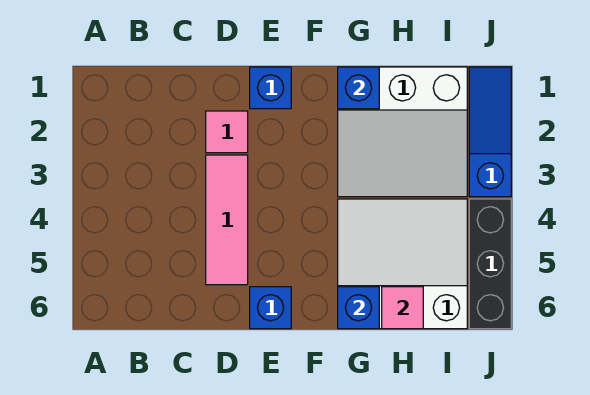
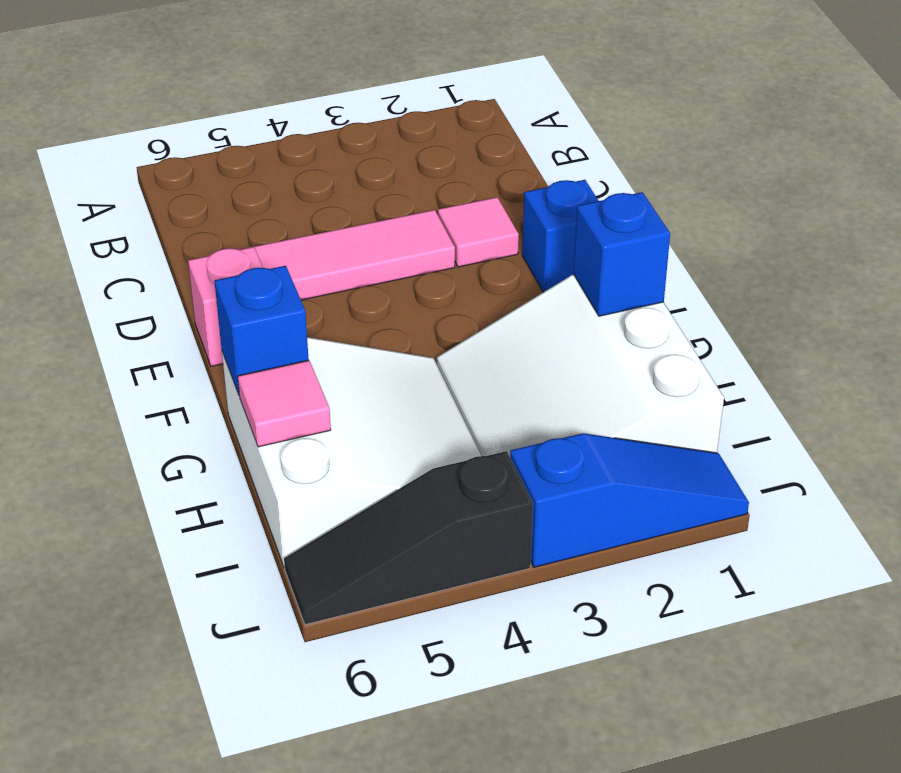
blue brick E6 level 1 -> pink brick E6 level 1
black brick J4:J6 level 1 -> black slope J4:J6 level 1 top 4

